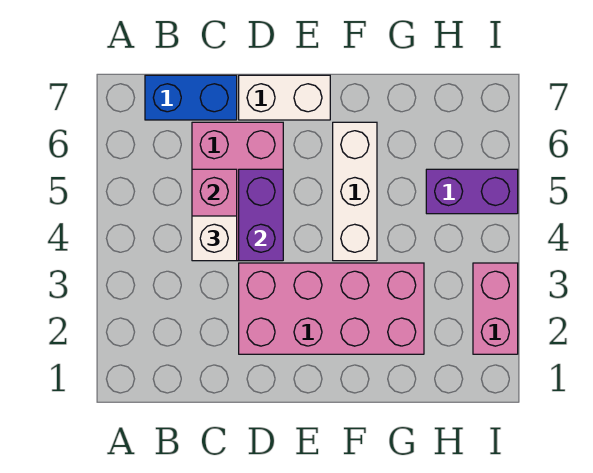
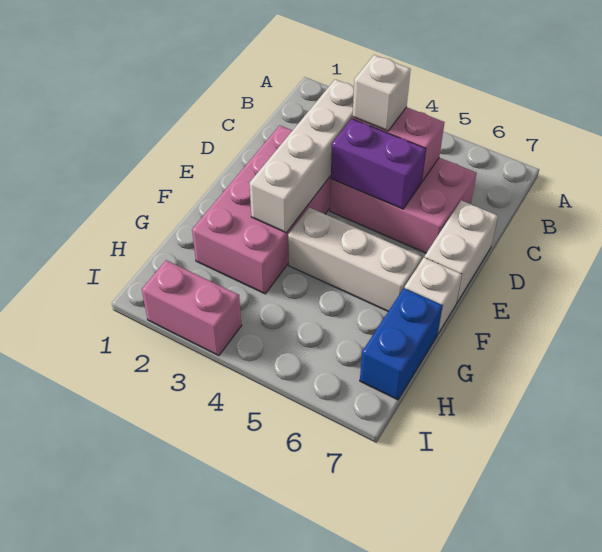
blue brick B7:C7 level 1 -> blue brick G7:H7 level 1
none -> white brick C3:F3 level 2
none -> white brick F7 level 1
purple brick H5:I5 level 1 -> none

